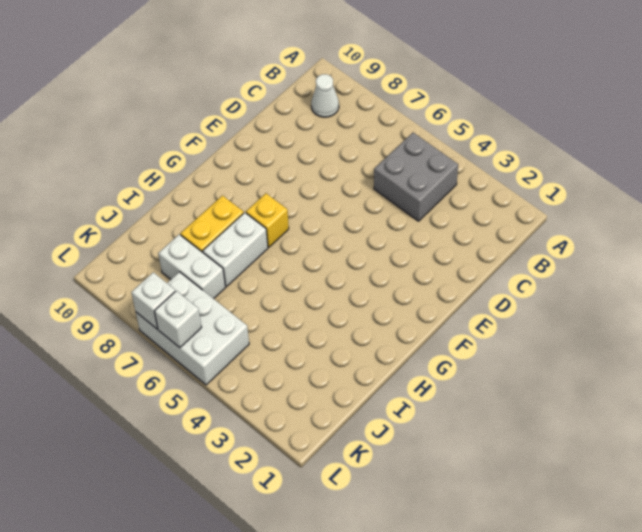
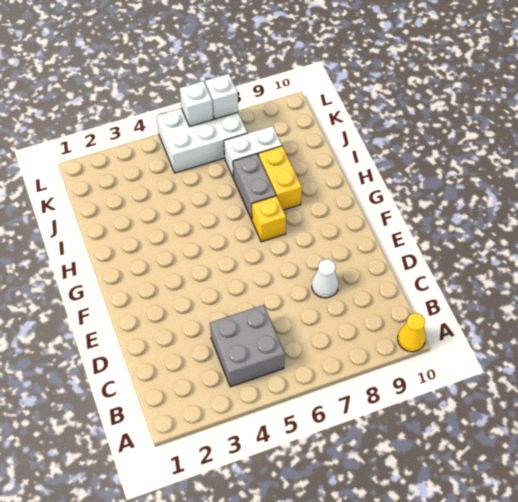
none -> yellow cone A10 level 1
white cone B9 level 1 -> white cone D8 level 1
white brick H7:I7 level 1 -> grey brick H7:I7 level 1

